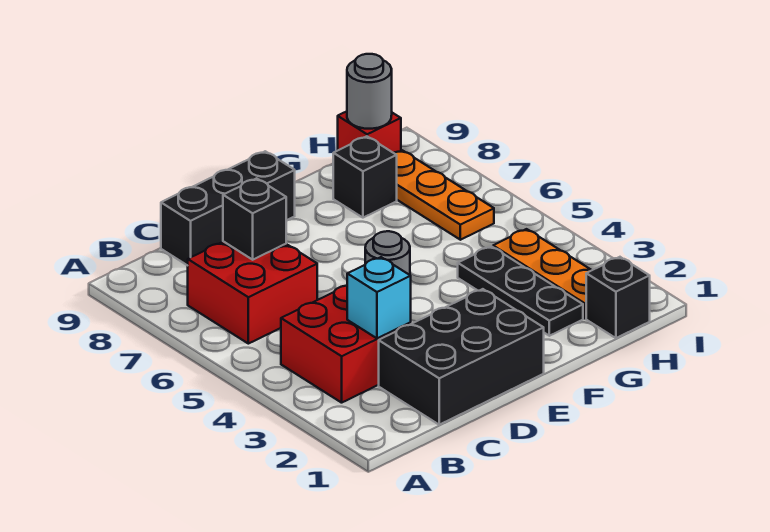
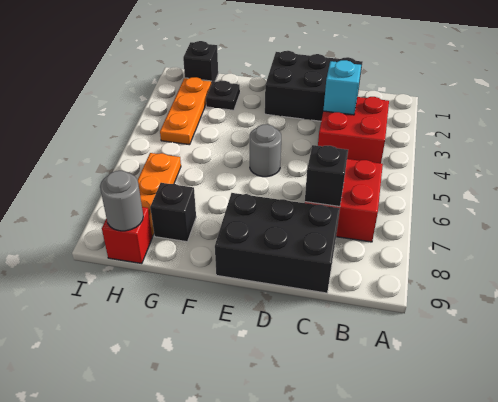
black brick C9:E9 level 1 -> black brick C8:E9 level 1
black plate G2:G4 level 1 -> black plate G2 level 1

